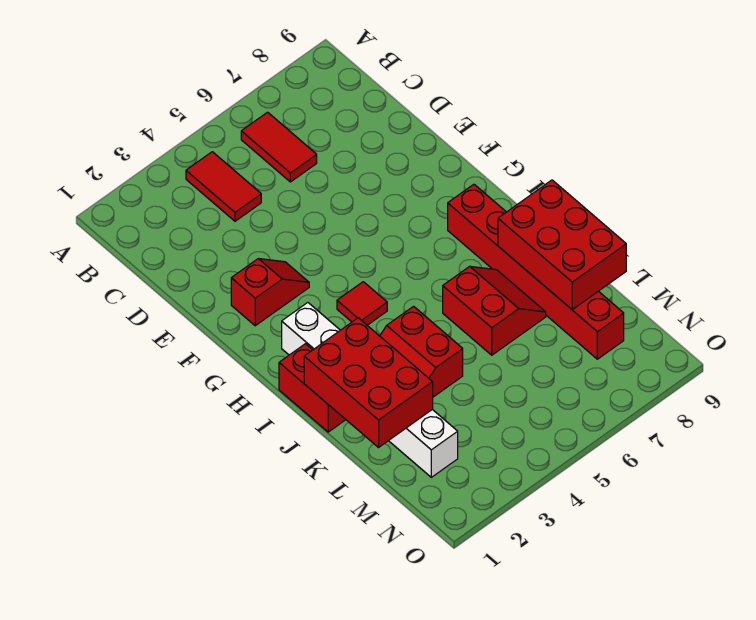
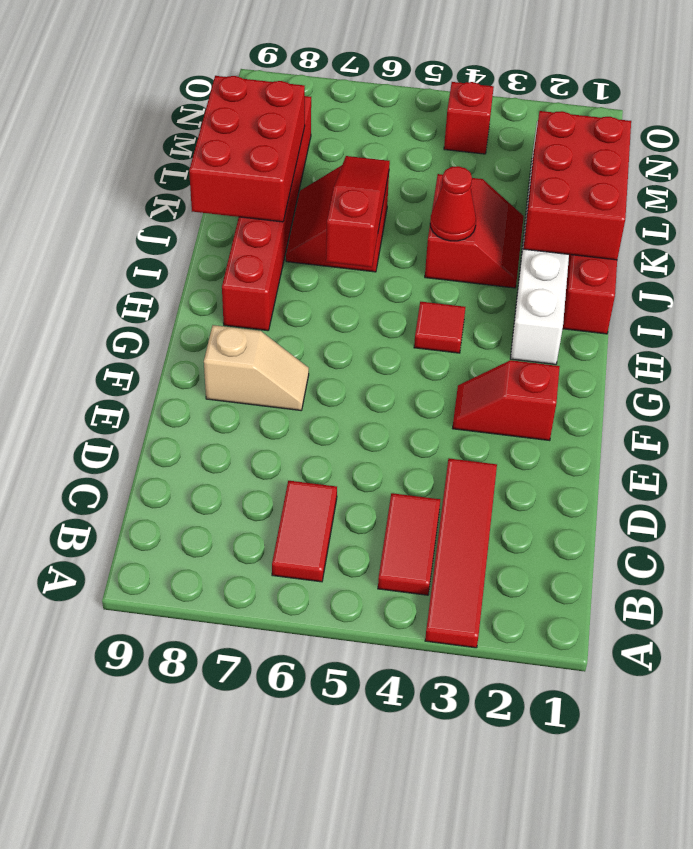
none -> red tile A3:D3 level 1
none -> tan slope F7:F8 level 1 top 8
none -> red slope I6:K6 level 2 top I
none -> red cone J4 level 2
none -> red brick N4 level 1

